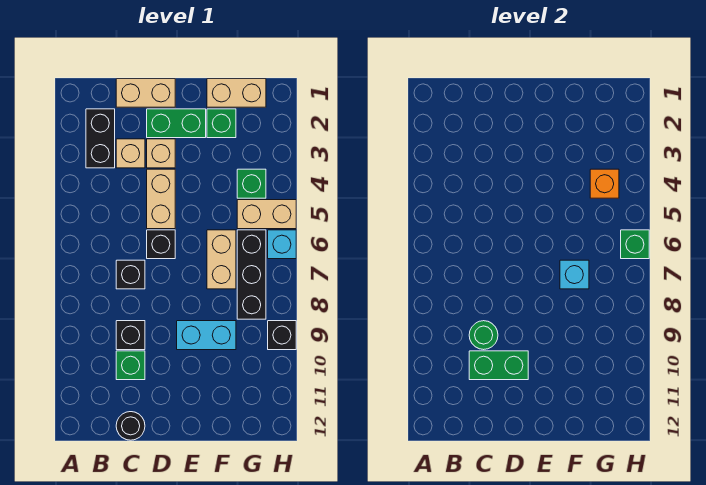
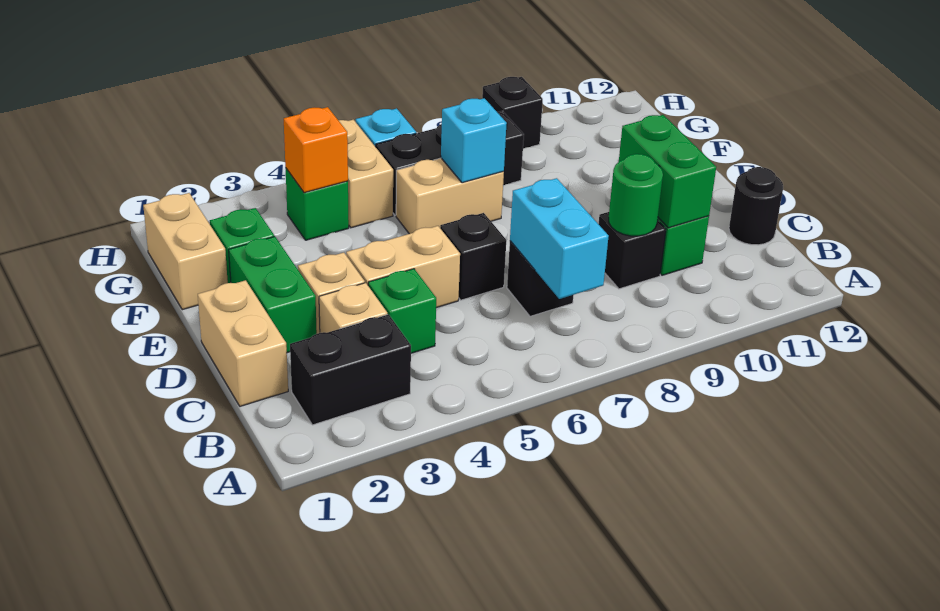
cyan brick E9:F9 level 1 -> cyan brick B7:C7 level 2
green brick H6 level 2 -> green brick C4 level 1

